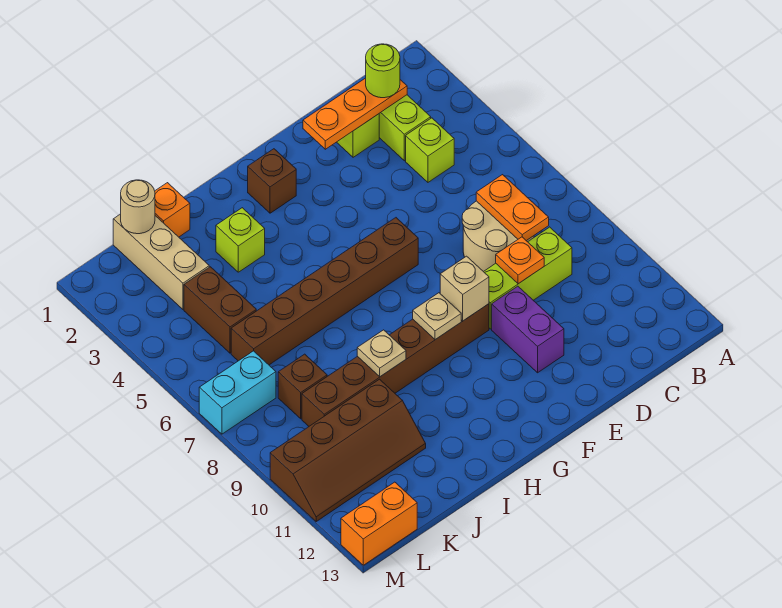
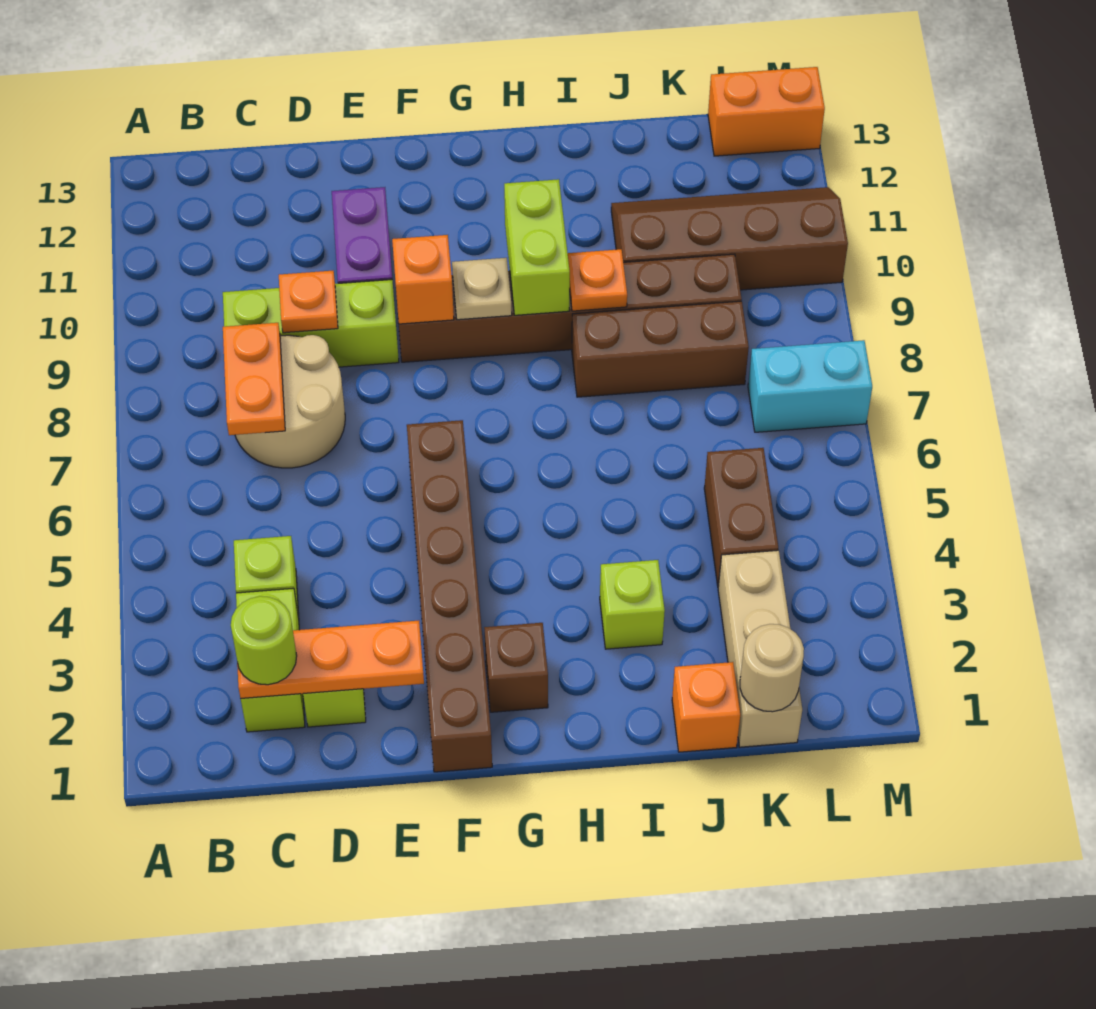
brown brick F6:K6 level 1 -> brown brick F1:F6 level 1
tan brick F9 level 2 -> orange brick F9 level 2
none -> lime brick H9:H10 level 2
tan plate I9 level 2 -> orange plate I9 level 2
brown brick K8 level 1 -> brown brick I8:K8 level 1

